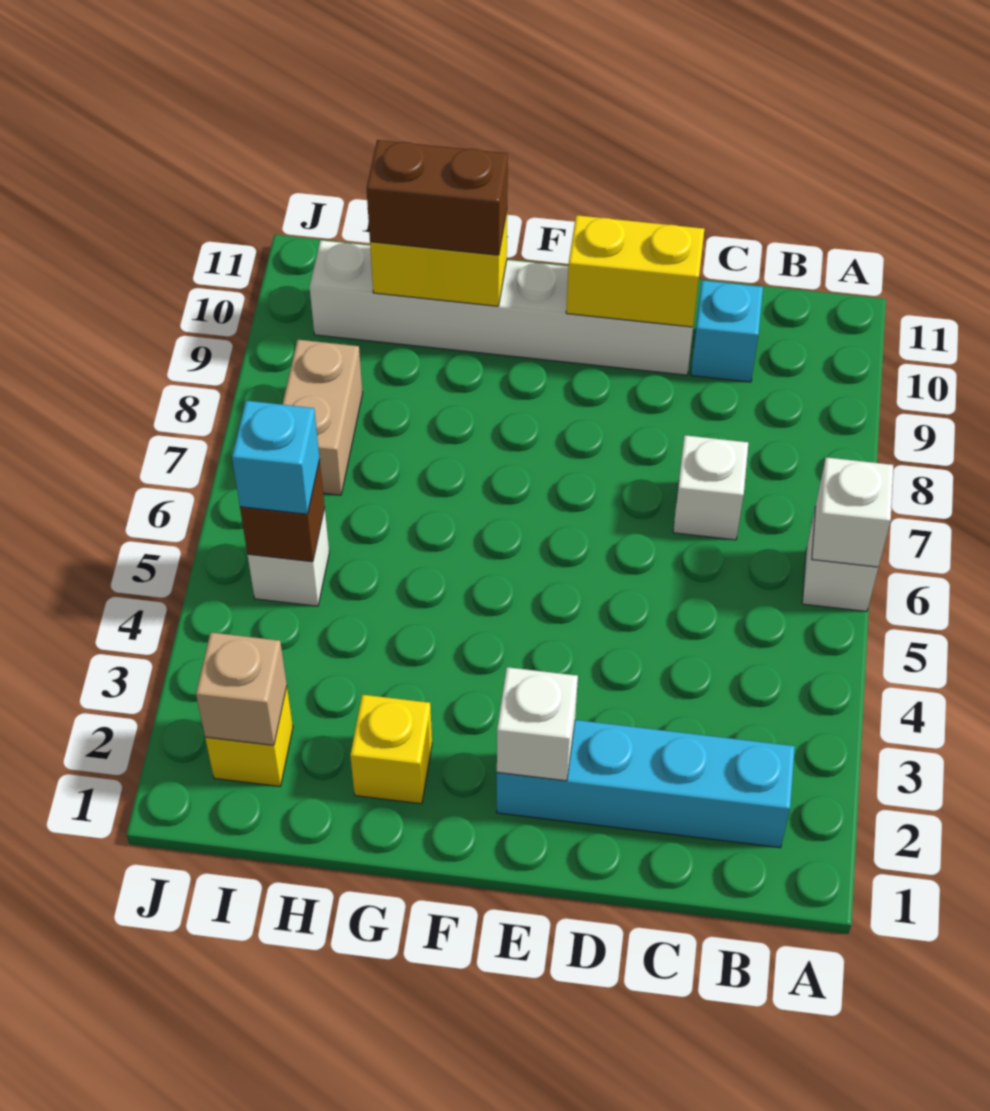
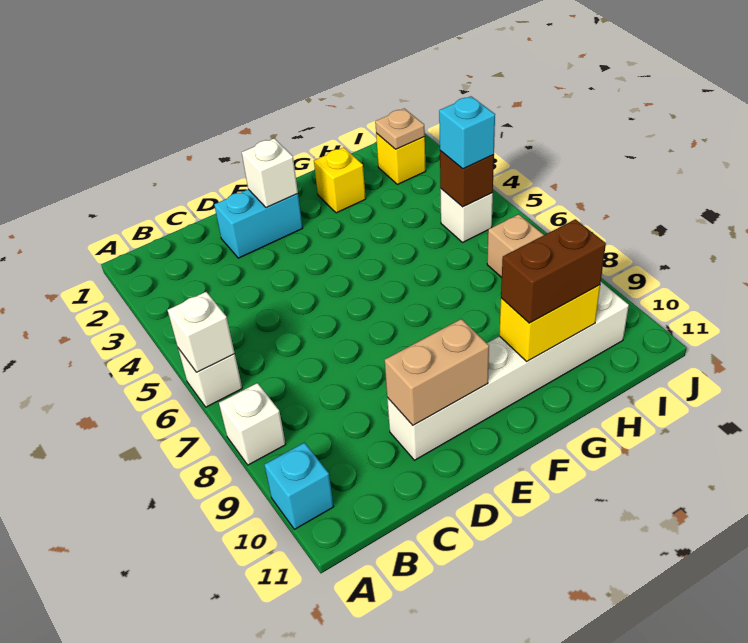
cyan brick B2:E2 level 1 -> cyan brick D2:E2 level 1
white brick C7 level 1 -> white brick A8 level 1
cyan brick C10 level 1 -> cyan brick A10 level 1
yellow brick D10:E10 level 2 -> tan brick D10:E10 level 2
tan brick I2 level 2 -> tan plate I2 level 2

